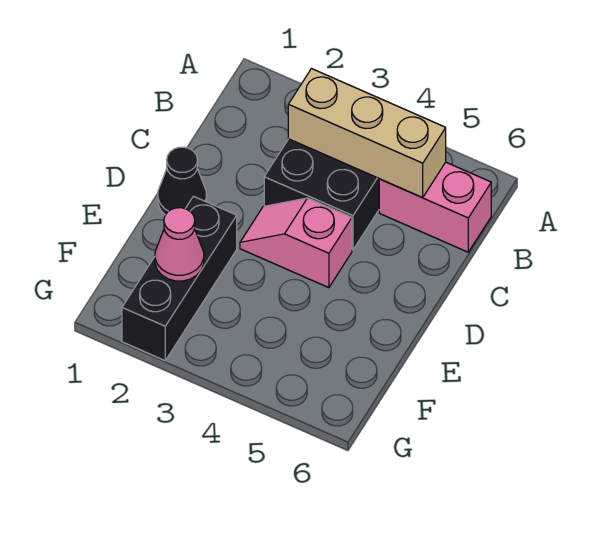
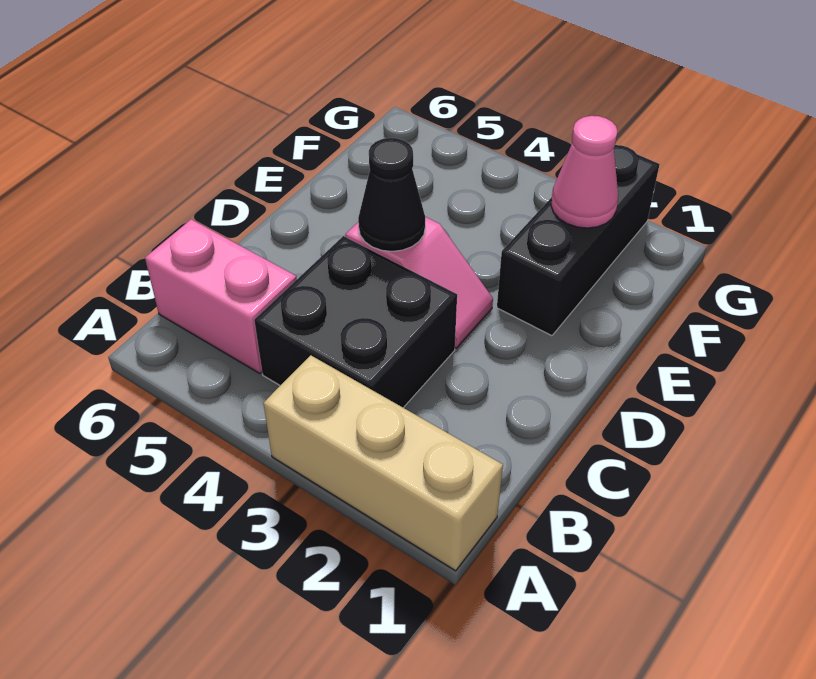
tan brick B3:B5 level 2 -> tan brick A1:A3 level 1
black cone D1 level 1 -> black cone D4 level 2

